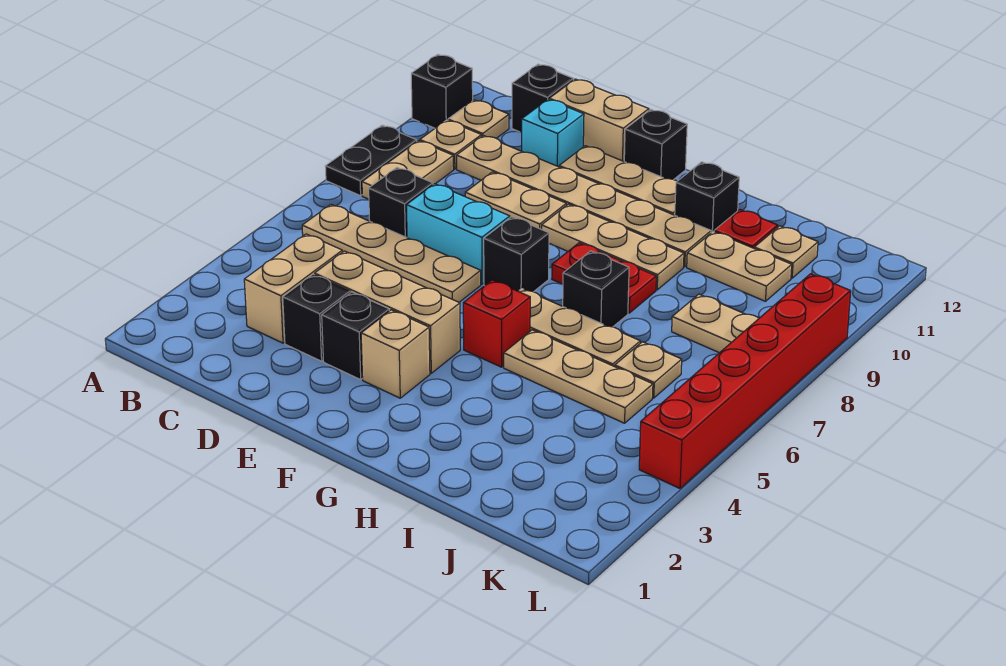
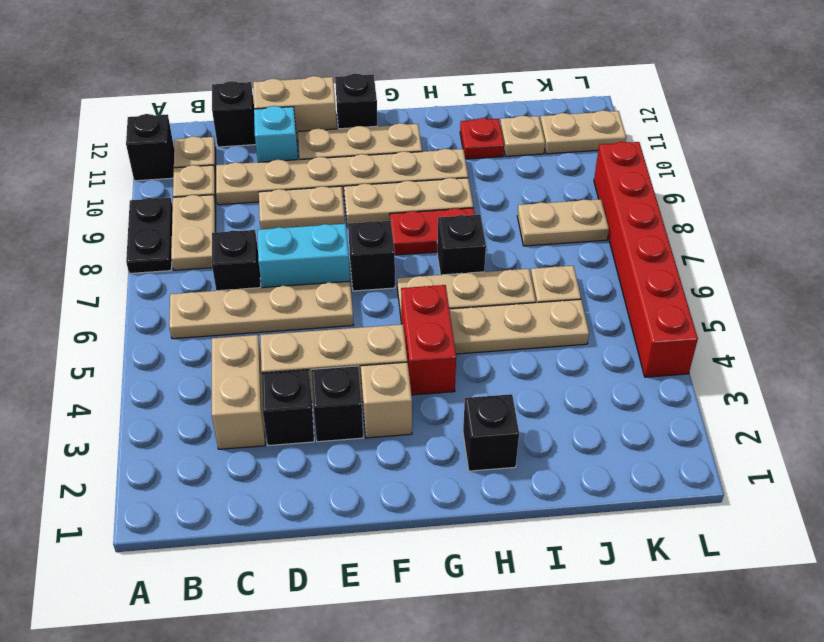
red brick G5 level 1 -> red brick G4:G5 level 1
black brick H11 level 1 -> black brick H2 level 1
tan plate I10:J10 level 1 -> tan plate K11:L11 level 1

